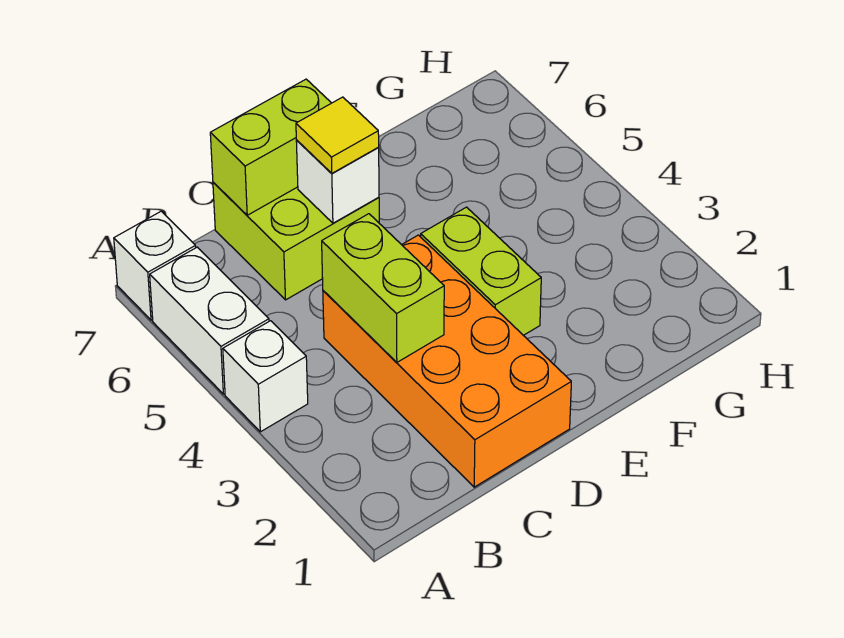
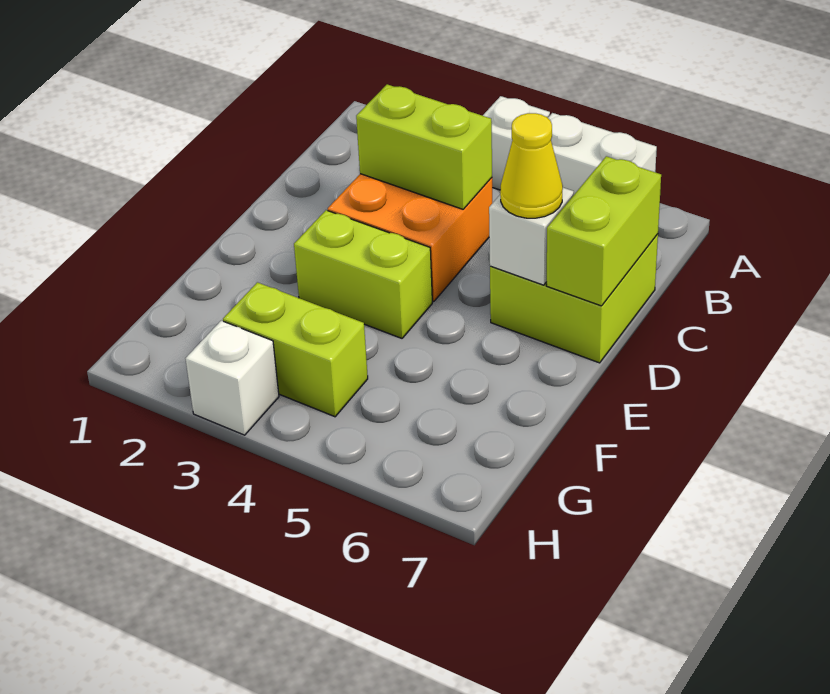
white brick A7 level 1 -> white brick H3 level 1
orange brick C1:D4 level 1 -> orange brick C3:D4 level 1
yellow tile D6 level 3 -> yellow cone D6 level 3
none -> lime brick G3:G4 level 1

